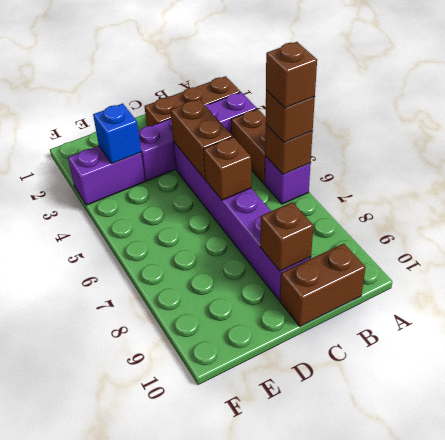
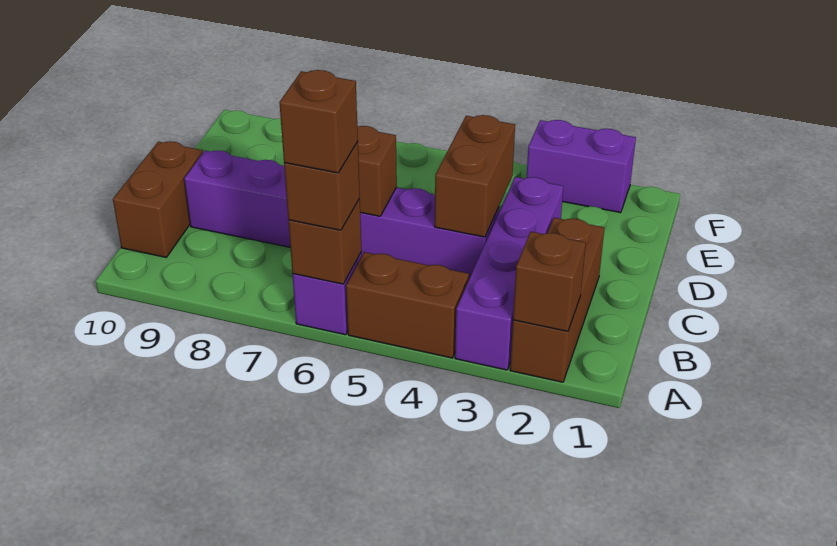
brown brick C4:C5 level 2 -> brown brick C4:D4 level 2
brown brick C9 level 2 -> brown brick A2 level 2
purple brick E3:F3 level 1 -> purple brick F2:F3 level 1
blue brick E3 level 2 -> none

